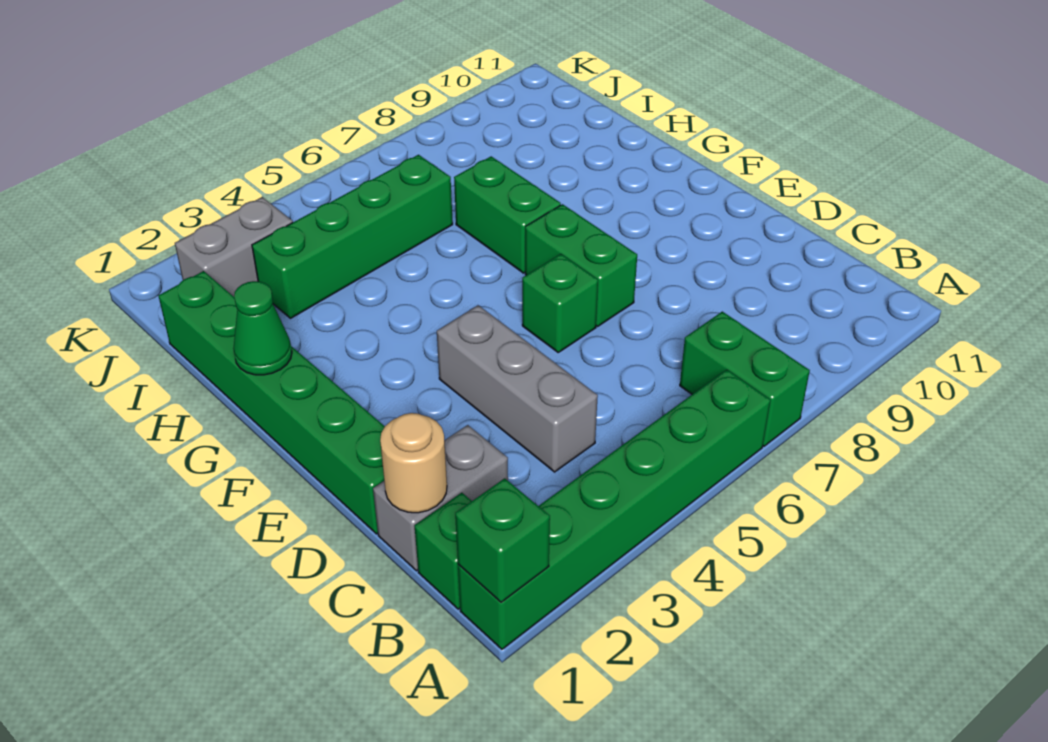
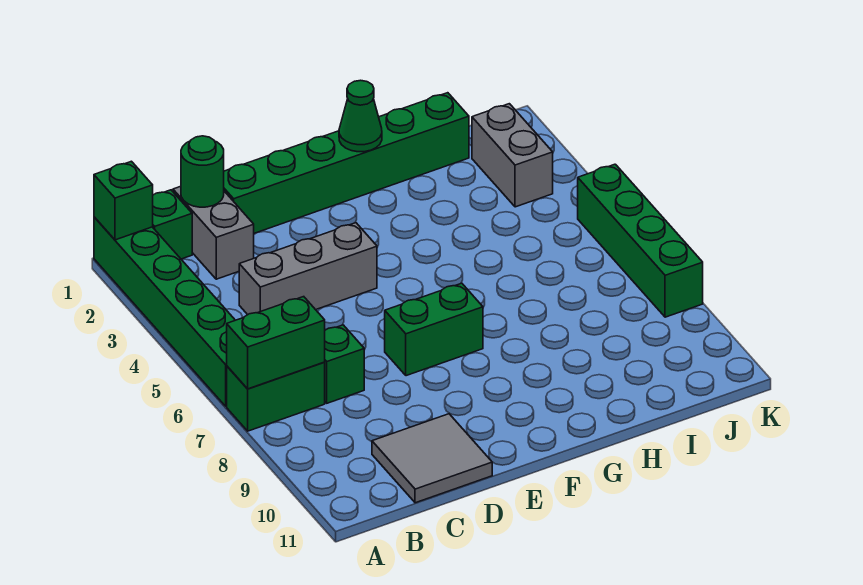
tan round brick C1 level 2 -> green round brick C1 level 2
none -> grey tile C10:D11 level 1
green brick E6 level 1 -> green brick C7 level 1
green brick G7:H7 level 1 -> green brick A7:B7 level 2
green brick I3:I6 level 1 -> green brick K5:K8 level 1

